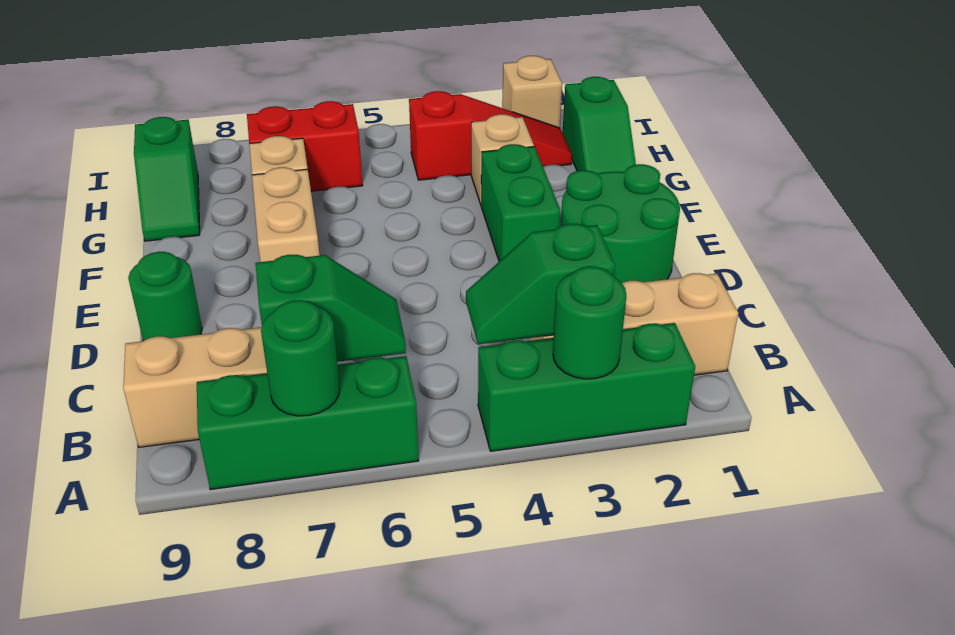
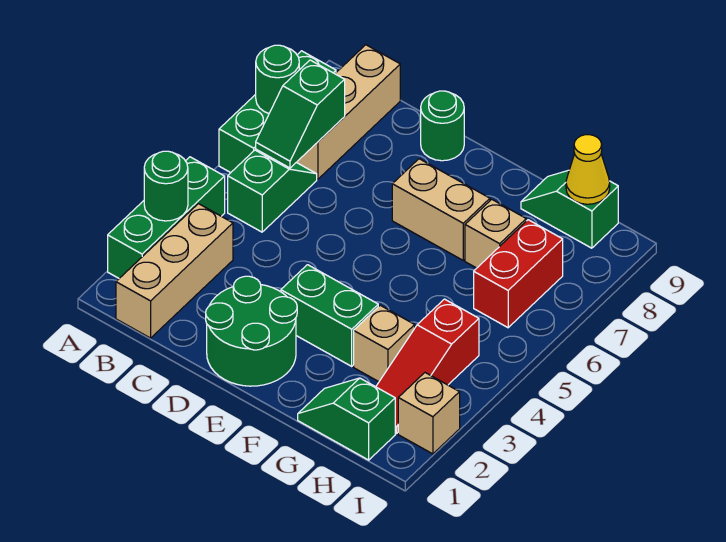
green slope B3:B4 level 2 top 3 -> green slope B5:B6 level 1 top 5
none -> yellow cone H9 level 2

